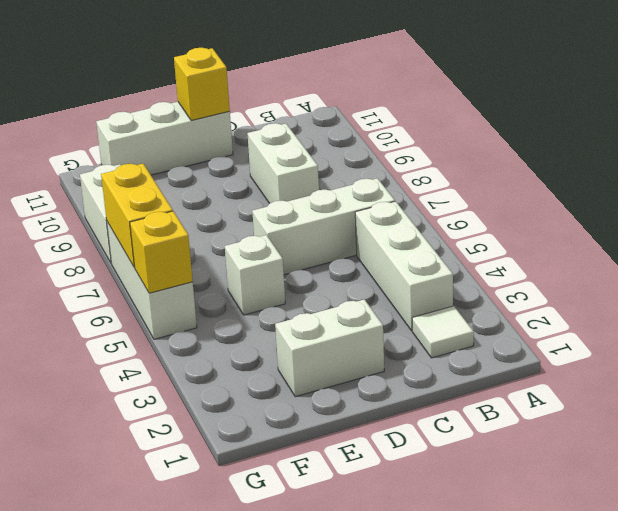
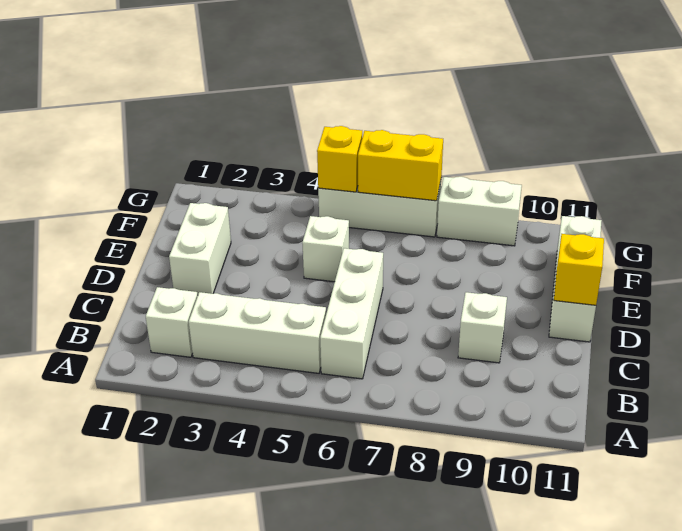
white tile B2 level 1 -> white brick B2 level 1
white brick C8:C9 level 1 -> white brick C9 level 1

